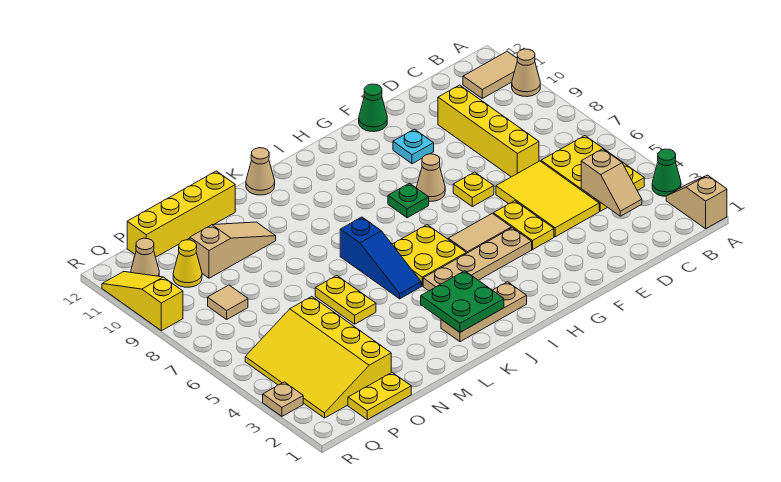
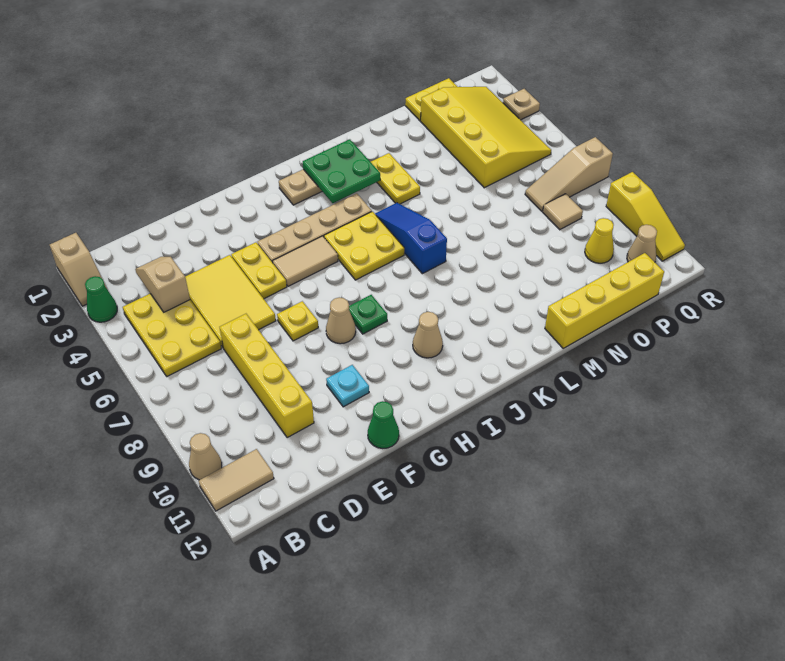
tan cone K12 level 1 -> tan cone I10 level 1
yellow plate M5:M6 level 1 -> yellow plate L3:L4 level 1
tan slope M10:O10 level 1 top O -> tan slope P7:R7 level 1 top R

